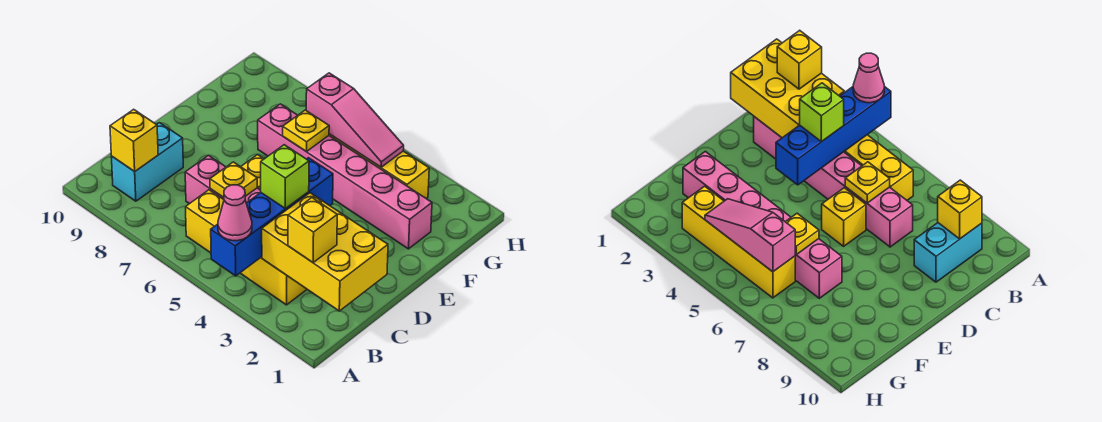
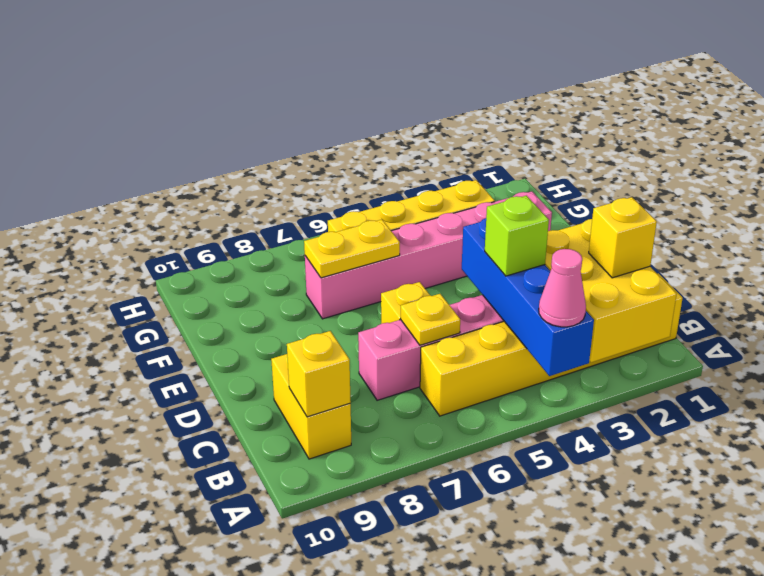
yellow brick B1:C3 level 2 -> yellow brick A2:C3 level 2
yellow brick B3:B6 level 1 -> yellow brick B1:B6 level 1
cyan brick B9:C9 level 1 -> yellow brick B9:C9 level 1
yellow plate F6 level 2 -> yellow plate F6:F7 level 2
pink slope G4:G6 level 2 top 6 -> none

